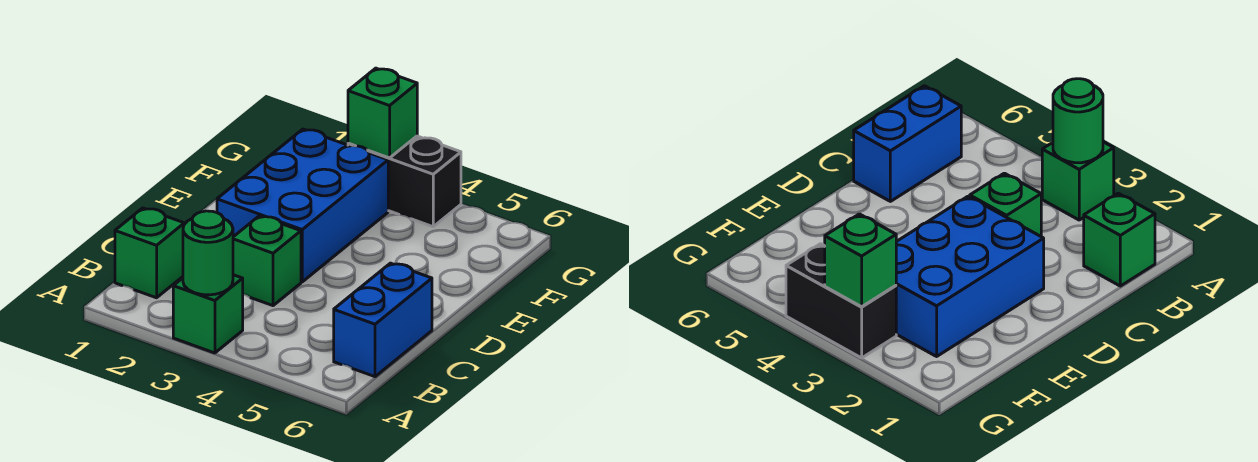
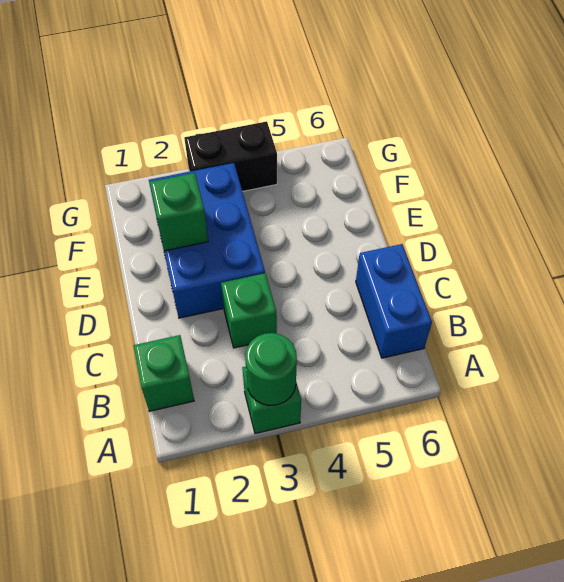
green brick G3 level 2 -> green brick E2 level 2

